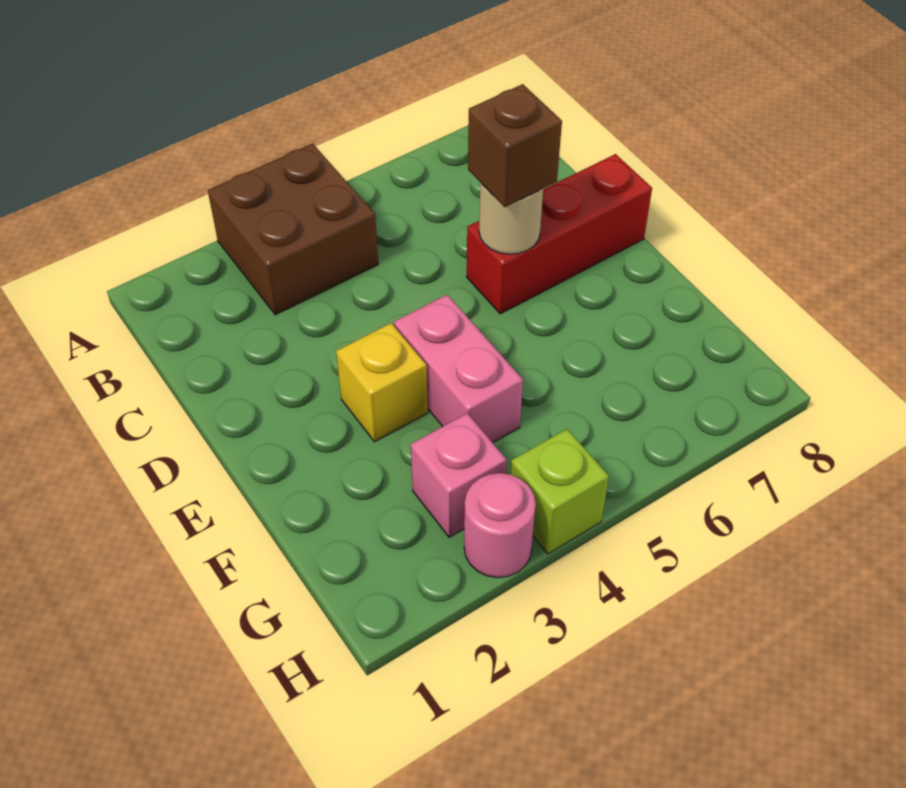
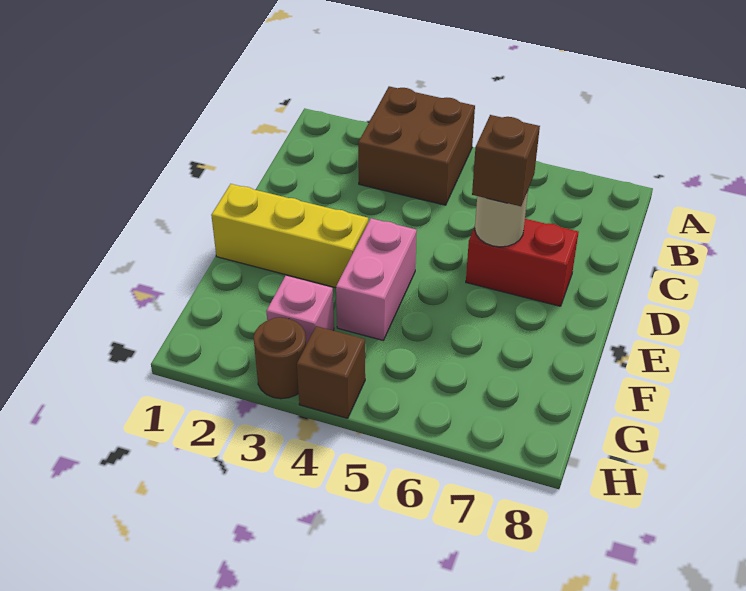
red brick D6:D8 level 1 -> red brick D6:D7 level 1
yellow brick E3 level 1 -> yellow brick E1:E3 level 1
pink round brick H3 level 1 -> brown round brick H3 level 1
lime brick H4 level 1 -> brown brick H4 level 1

